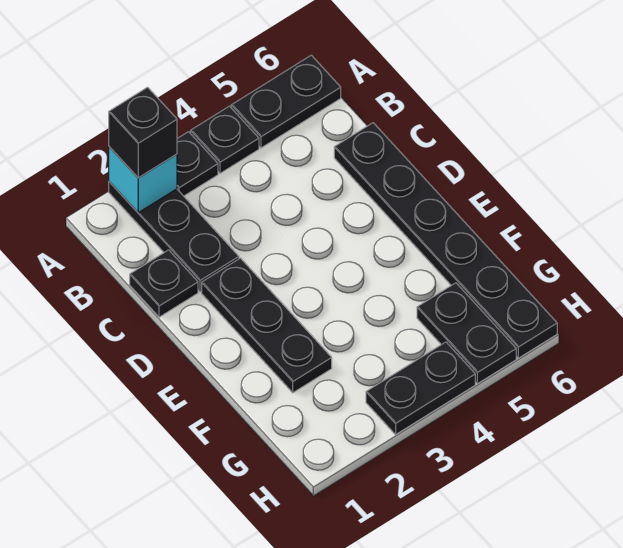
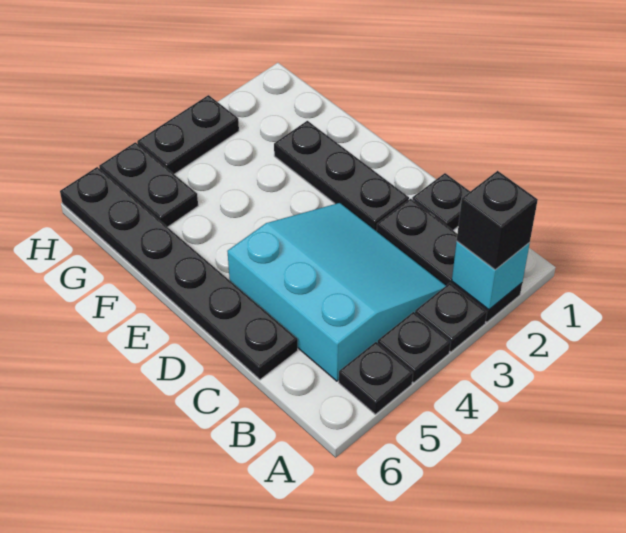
black plate A5:A6 level 1 -> black plate A5 level 1
none -> cyan slope B3:D5 level 1 top 5

